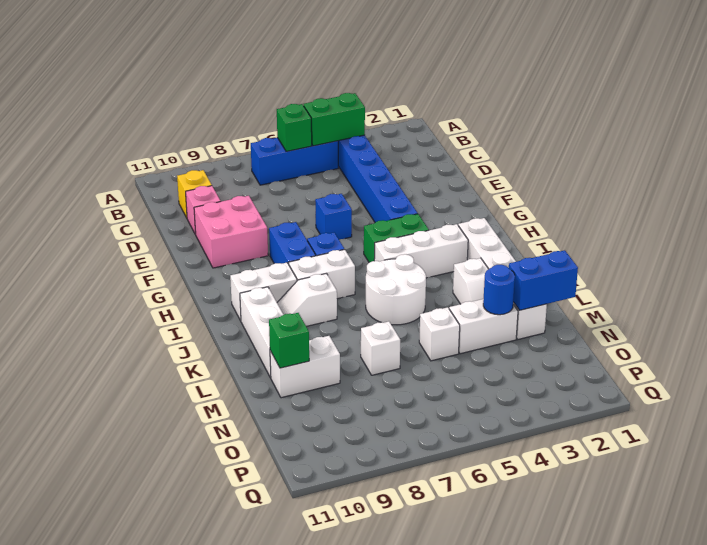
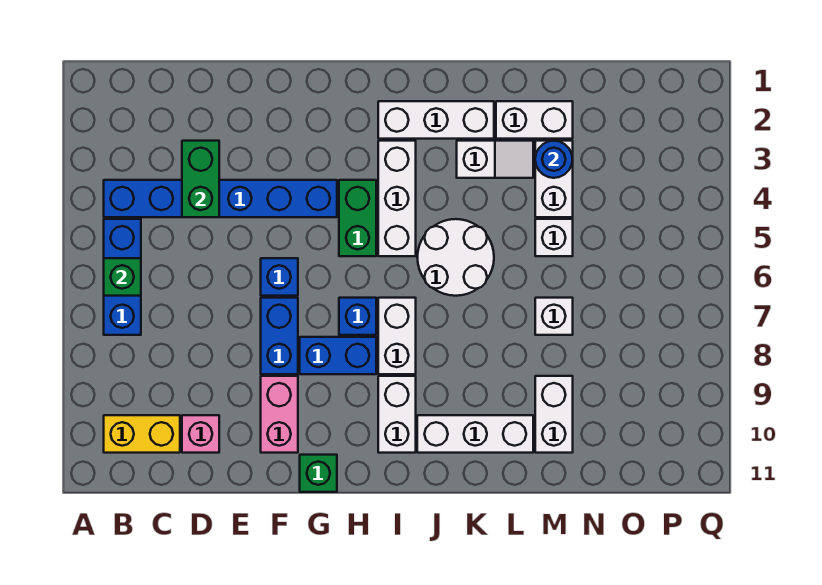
green brick B4:B5 level 2 -> green brick D3:D4 level 2
yellow brick C10 level 1 -> yellow brick B10:C10 level 1
pink brick E9:F10 level 1 -> pink brick F9:F10 level 1
white slope J8:J9 level 1 top 8 -> none
blue brick M1:M2 level 2 -> blue brick F7:F8 level 1
green brick M10 level 2 -> green brick G11 level 1

